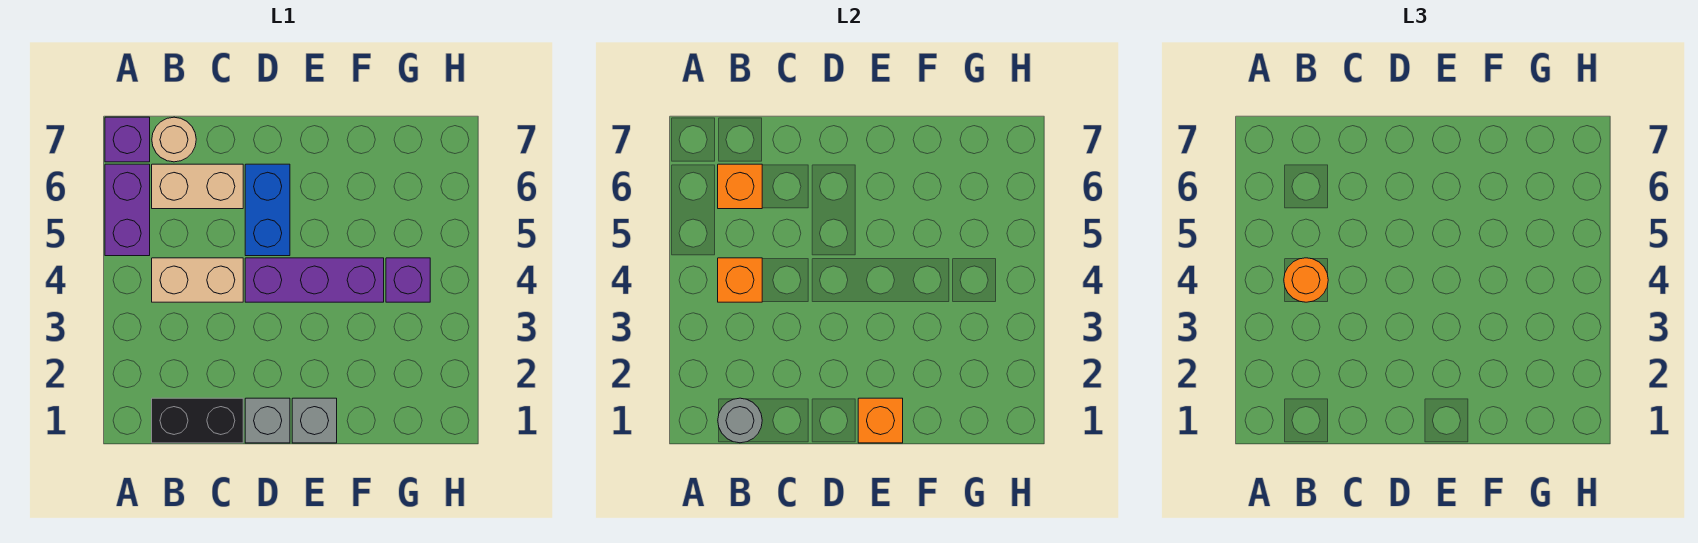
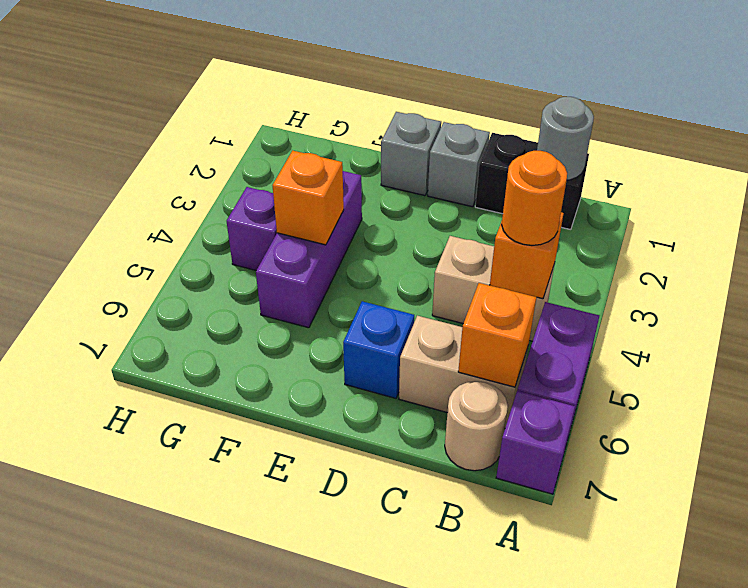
purple brick D4:F4 level 1 -> purple brick F3:F5 level 1
blue brick D5:D6 level 1 -> blue brick D6 level 1
orange brick E1 level 2 -> orange brick F4 level 2

